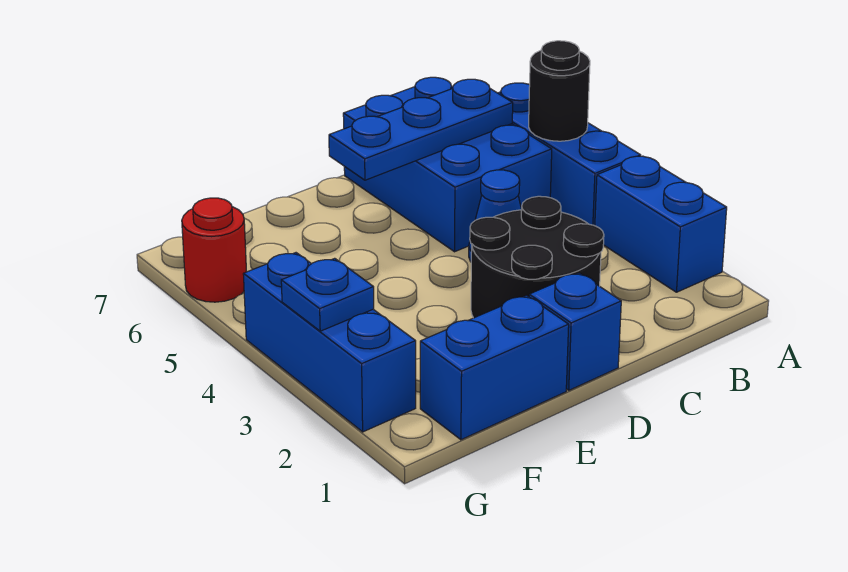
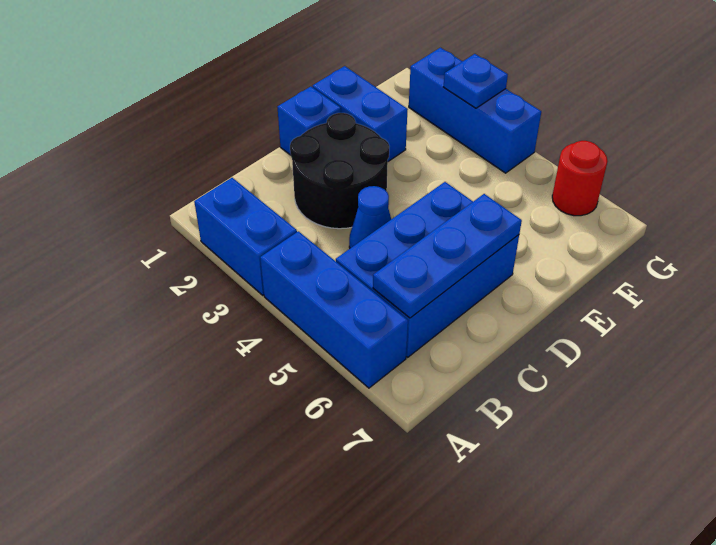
black round brick A5 level 2 -> none
blue brick B5:C7 level 1 -> blue brick B5:D6 level 1
blue brick E1:F1 level 1 -> blue brick E1:E2 level 1

